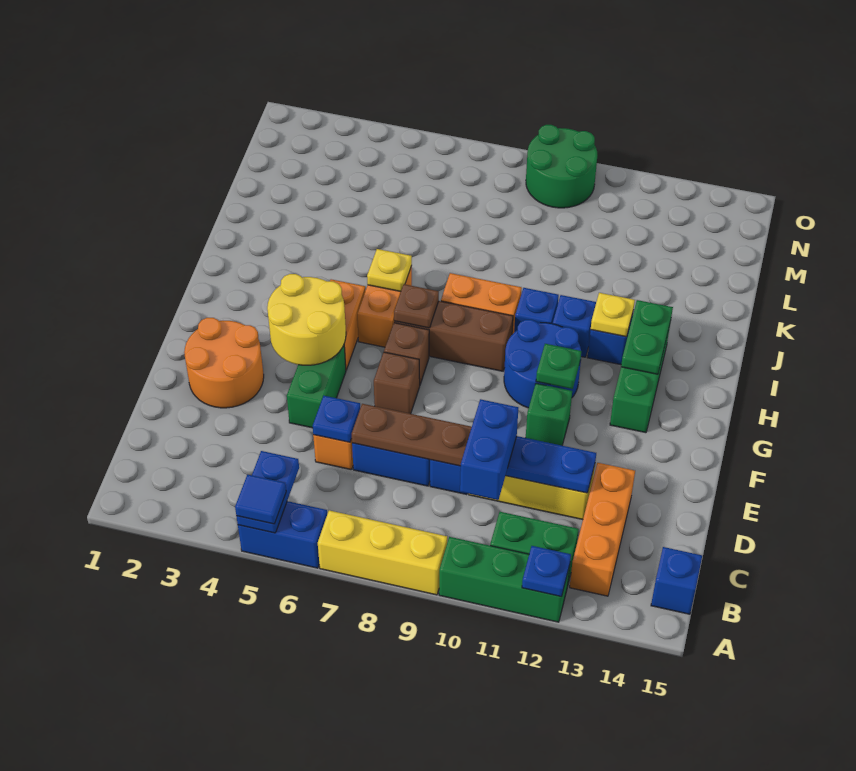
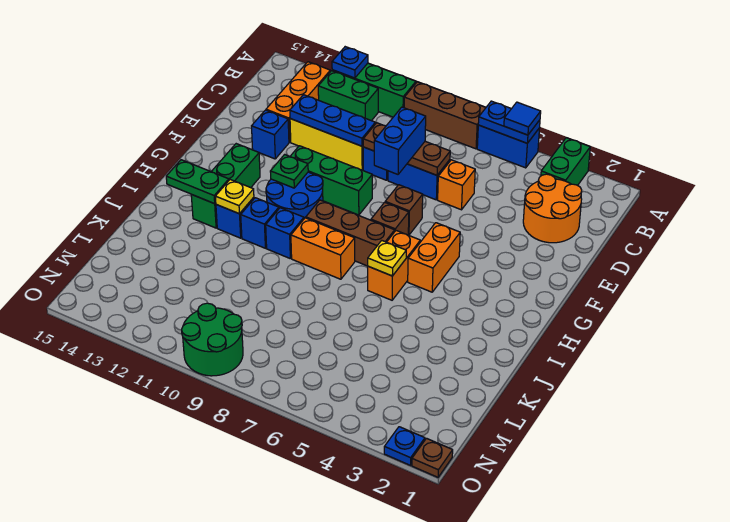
blue plate A5:B5 level 2 -> blue plate A5:A6 level 2
yellow brick A7:A9 level 1 -> brown brick A7:A9 level 1
blue brick B15 level 1 -> blue brick E13 level 1
blue brick C10:D10 level 3 -> blue brick D8:E8 level 3
blue plate D6 level 2 -> blue plate O2 level 1
orange round brick E2:F3 level 1 -> orange round brick C2:D3 level 1
green brick E5:F5 level 1 -> green brick A3:B3 level 1
yellow round brick F4:G5 level 2 -> none
green brick F11 level 1 -> green brick F9:F11 level 1
brown plate H7 level 2 -> brown plate O1 level 1
green plate H13:I13 level 2 -> green plate I13:I14 level 2

